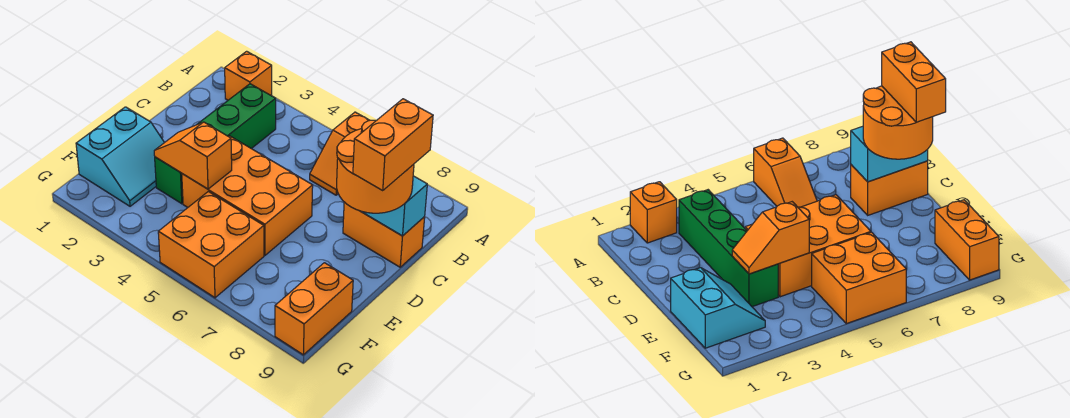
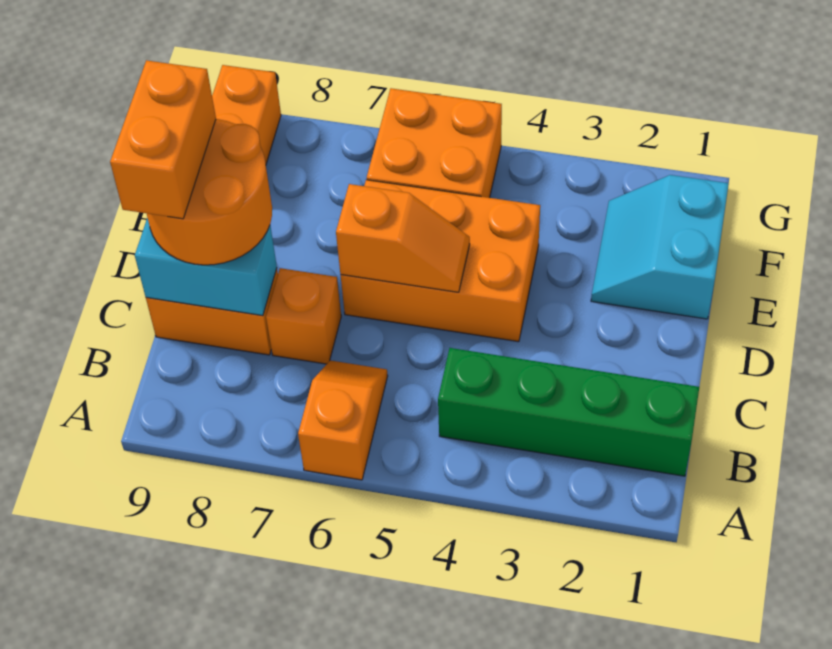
orange brick A2 level 1 -> orange brick C7 level 1
green brick B3:E3 level 1 -> green brick B1:B4 level 1
orange slope E3:E4 level 2 top 4 -> orange slope D5:D6 level 2 top 6

